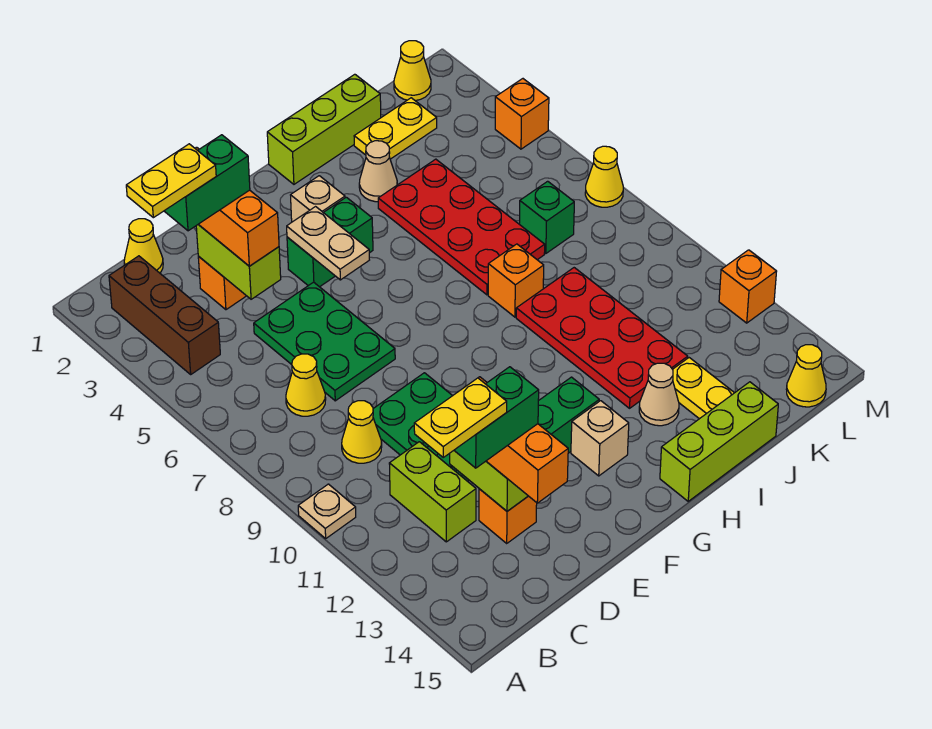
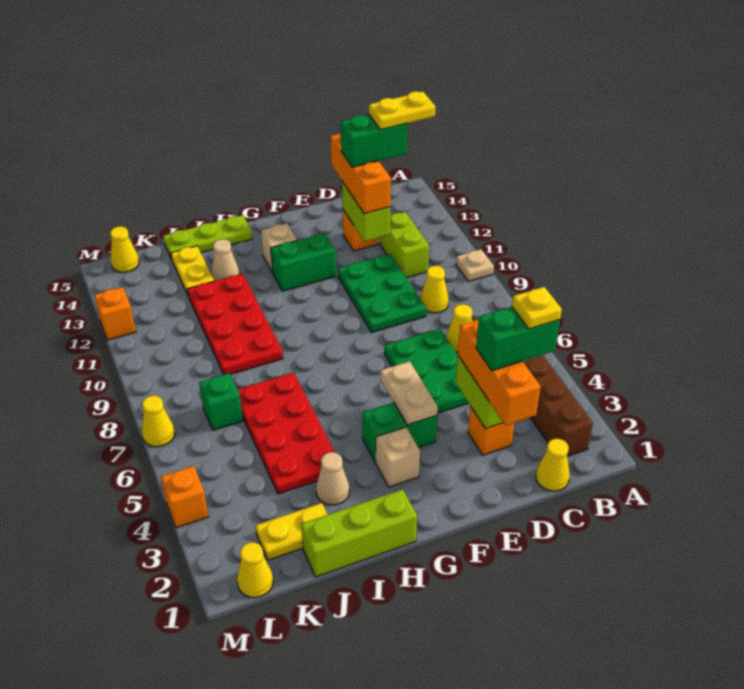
yellow plate B3:C3 level 5 -> yellow plate C3 level 5
lime brick H15:J15 level 1 -> lime plate H15:J15 level 1
orange brick I8 level 1 -> none

